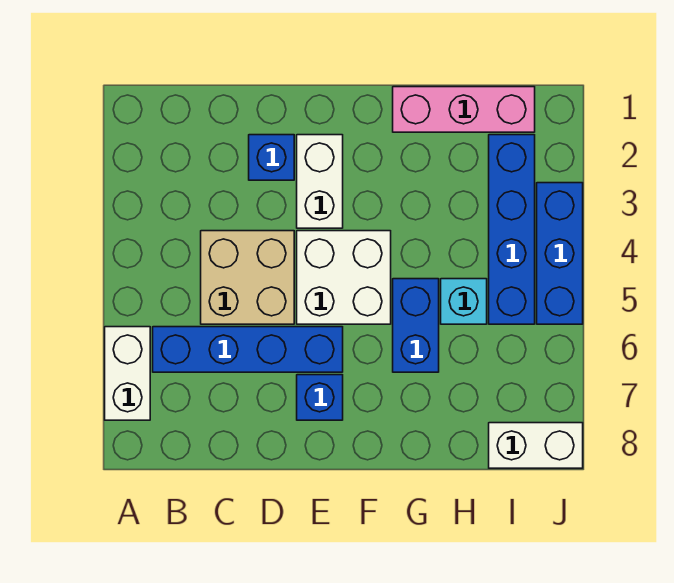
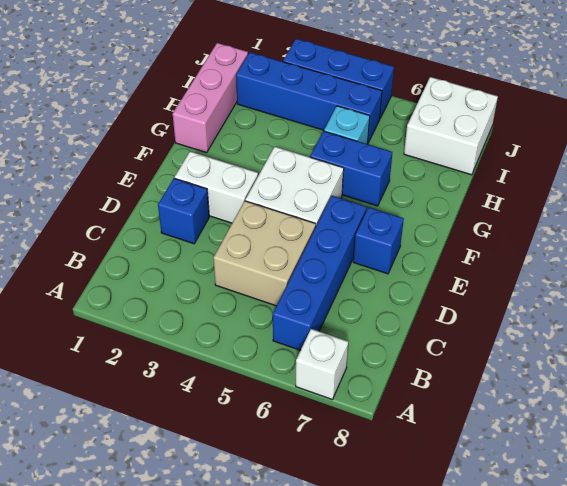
white brick A6:A7 level 1 -> white brick A7 level 1
white brick I8:J8 level 1 -> white brick I7:J8 level 1

